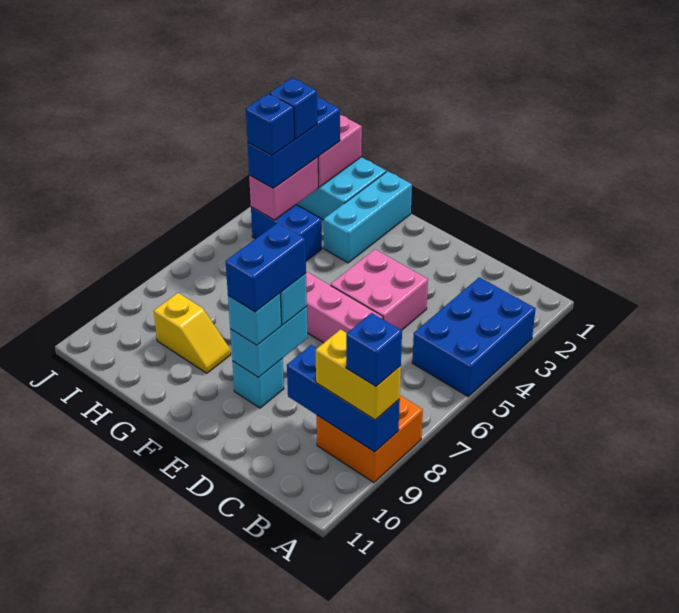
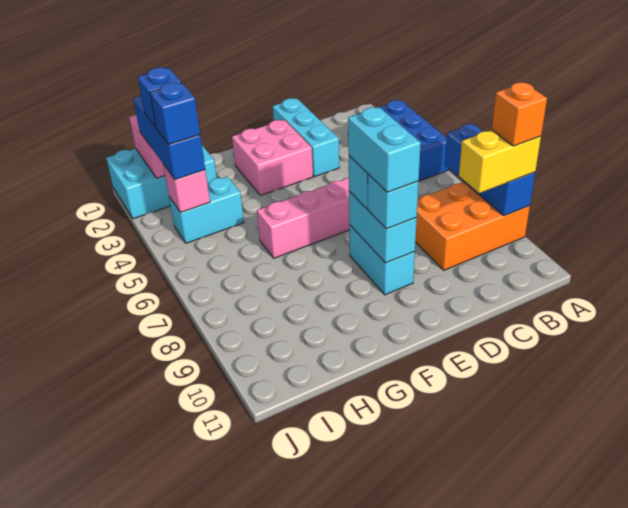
orange brick A8:B9 level 1 -> orange brick A8:C9 level 1
blue brick A9:C9 level 2 -> blue brick A7:A9 level 2
blue brick A9 level 4 -> orange brick A9 level 4
pink brick D4:E5 level 1 -> pink brick E2:F3 level 1
blue brick E8:E9 level 4 -> cyan brick E8:E9 level 4
cyan brick E9 level 1 -> cyan brick E8:E9 level 1
cyan brick G1:G3 level 1 -> cyan brick D1:D3 level 1
yellow slope G9:H9 level 1 top H -> none
blue brick H4:I4 level 1 -> cyan brick H4:I4 level 1
pink brick I3:I4 level 2 -> pink brick I4 level 2

